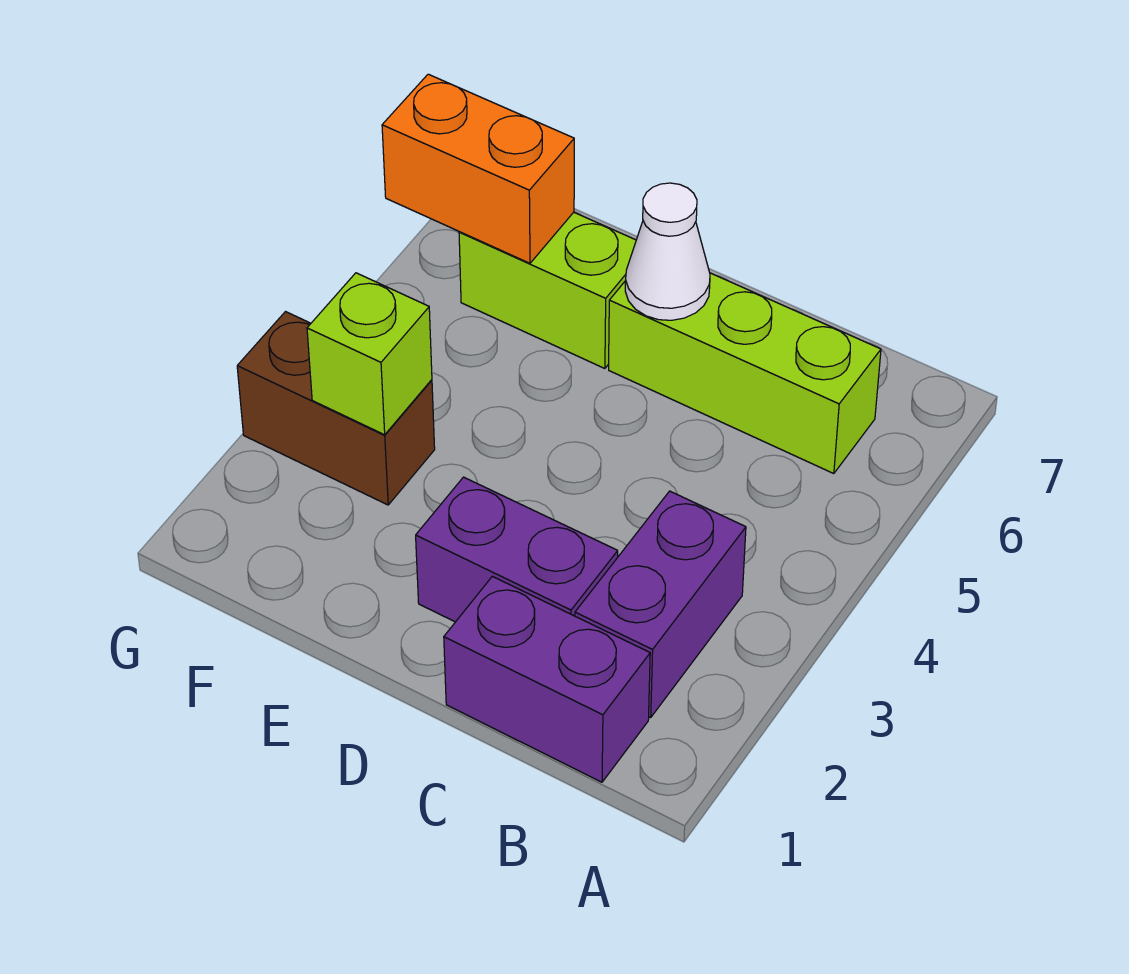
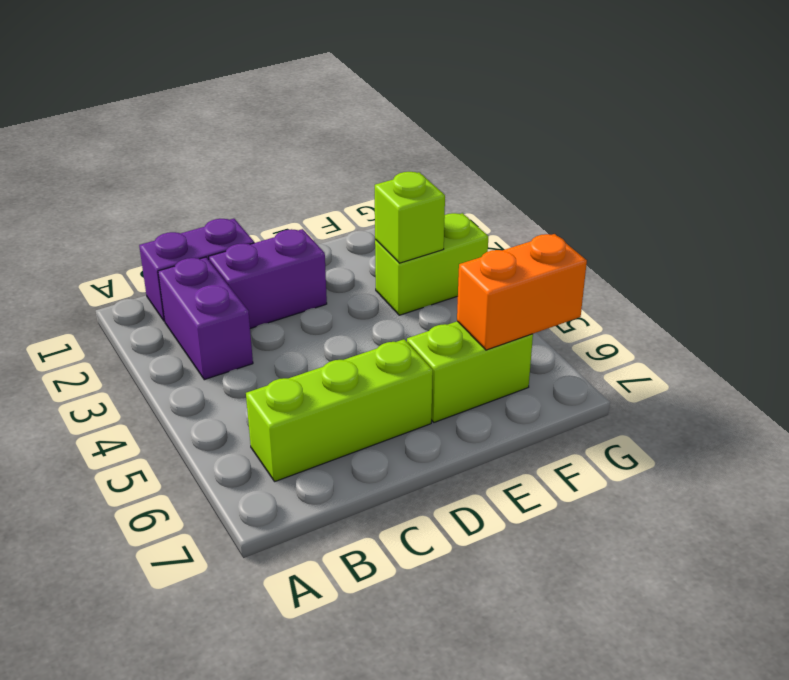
white cone D6 level 2 -> none
brown brick F3:G3 level 1 -> lime brick F3:G3 level 1

